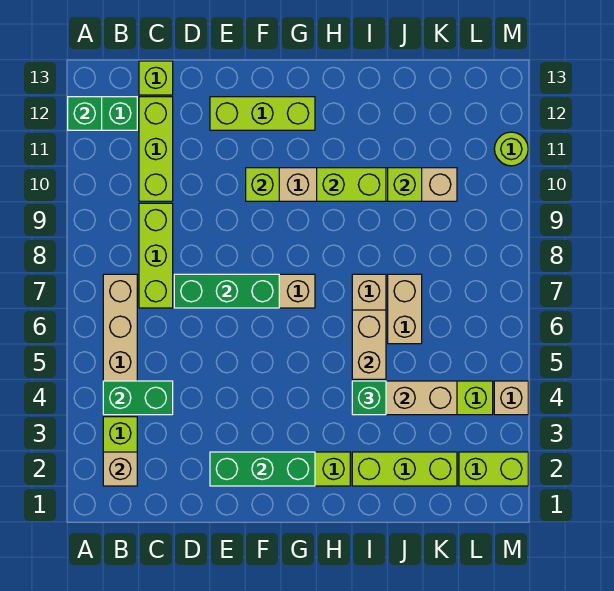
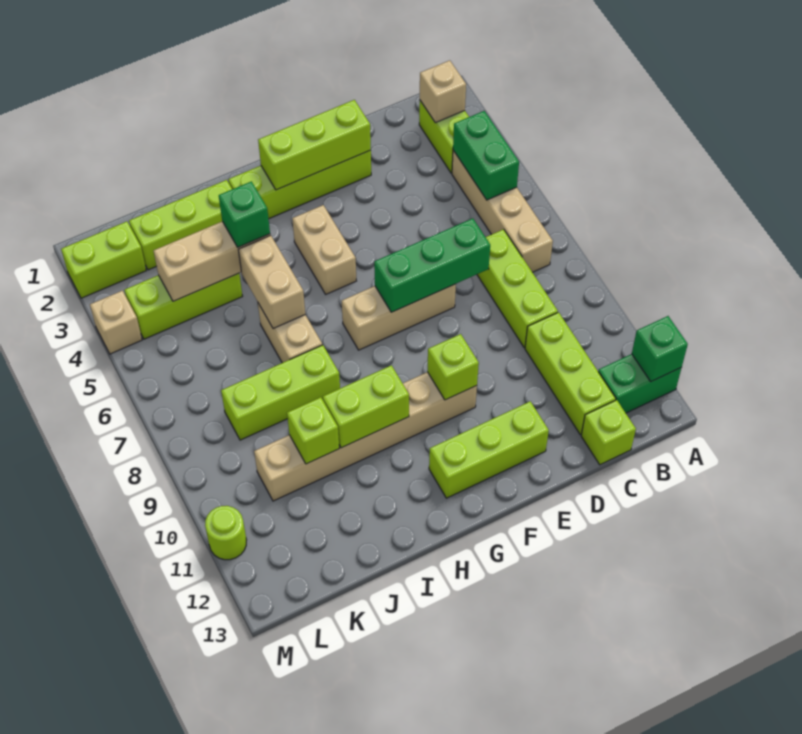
green brick B4:C4 level 2 -> green brick B4:B5 level 2
green brick E2:G2 level 2 -> lime brick E2:G2 level 2
none -> lime brick I8:K8 level 1
tan brick J6:J7 level 1 -> tan brick G4:G5 level 1

